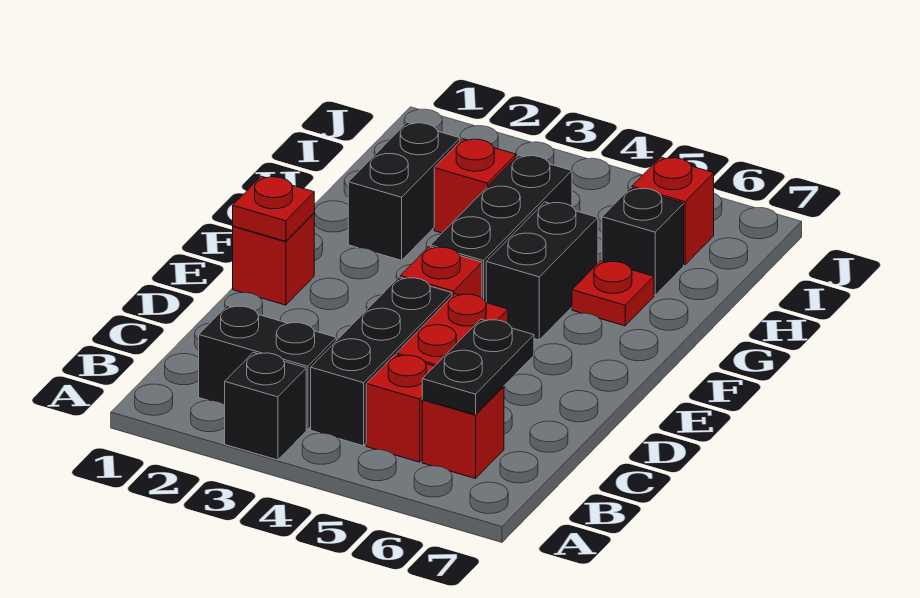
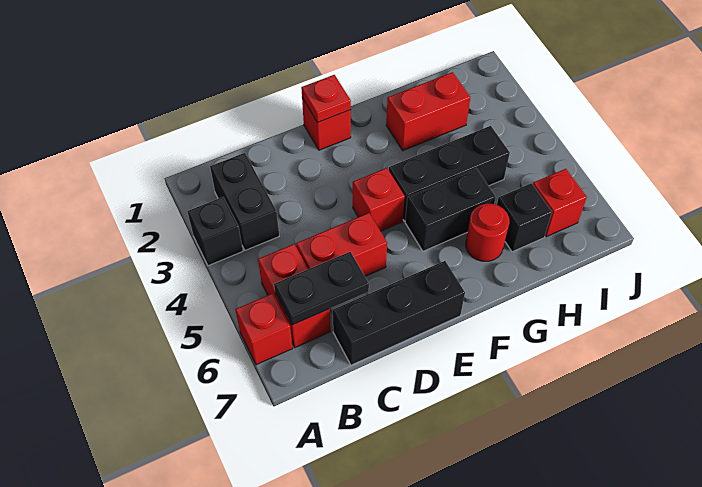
black brick B4:D4 level 1 -> black brick C7:E7 level 1
black brick G2:H2 level 1 -> red brick G2:H2 level 1
red plate G6 level 1 -> red round brick G6 level 1
red brick H3 level 1 -> red brick A6 level 1

